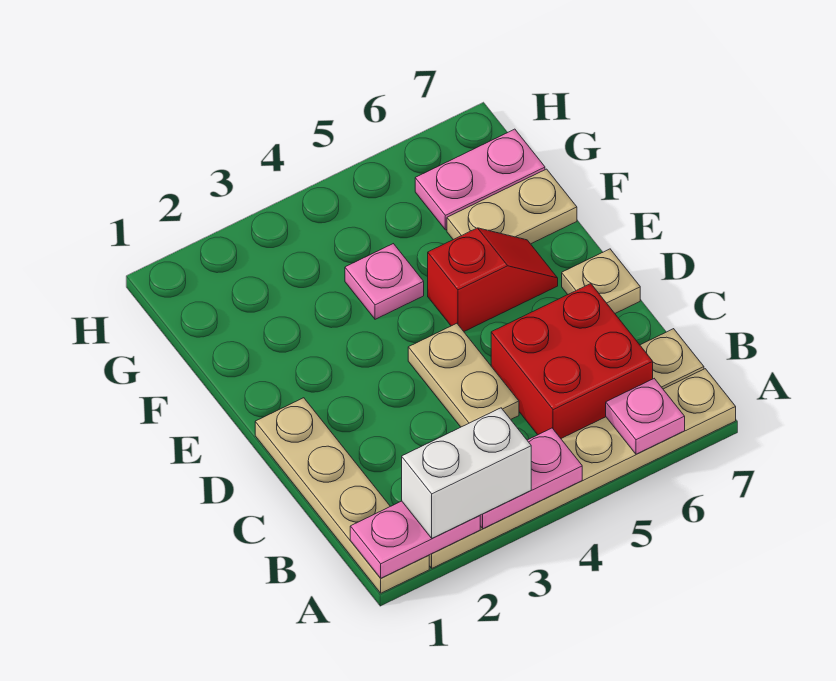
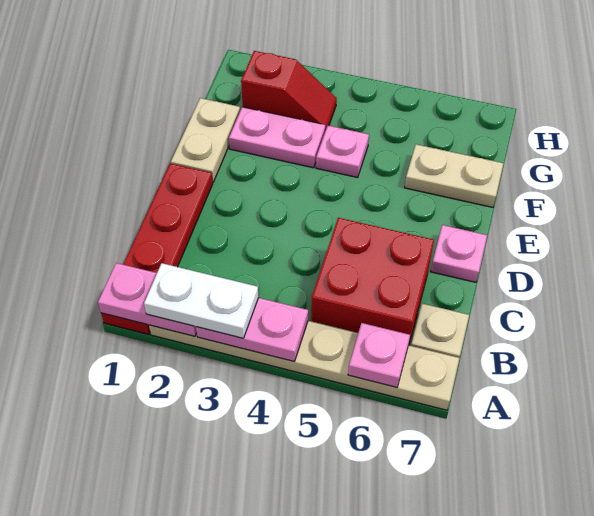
tan plate A1:D1 level 1 -> red plate A1:D1 level 1
white brick A2:A3 level 3 -> white plate A2:A3 level 3
tan plate C4:D4 level 1 -> tan plate E1:F1 level 1
tan plate D7 level 1 -> pink plate D7 level 1
red slope E5:E6 level 1 top 5 -> red slope G2:G3 level 1 top 2
pink plate G6:G7 level 1 -> pink plate F2:F3 level 1

